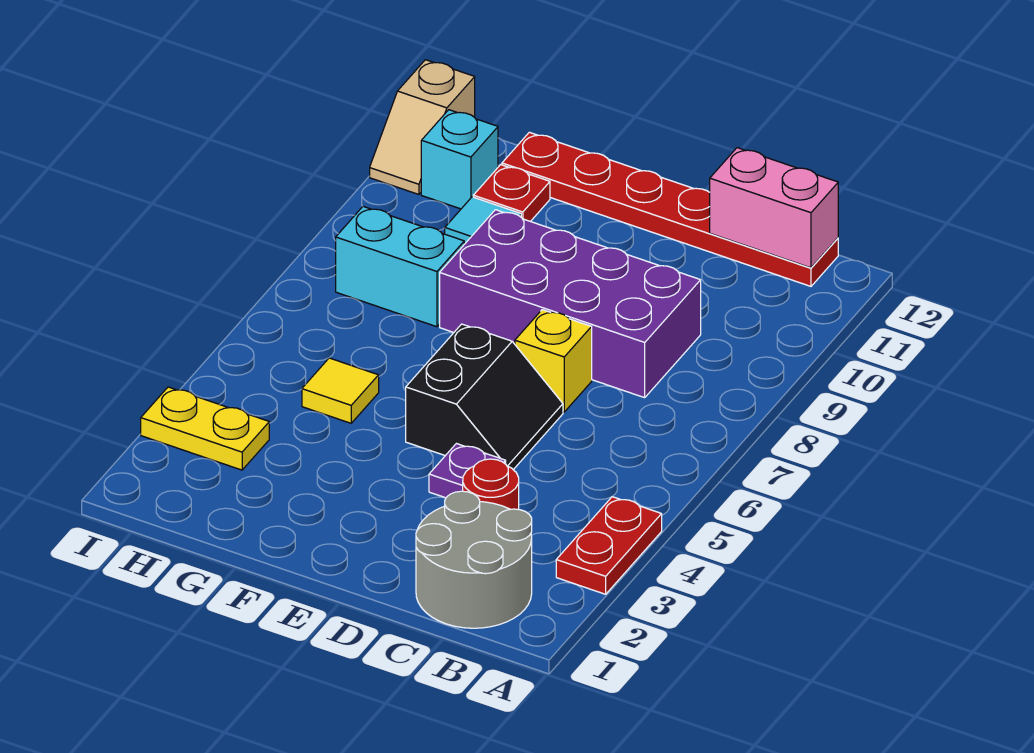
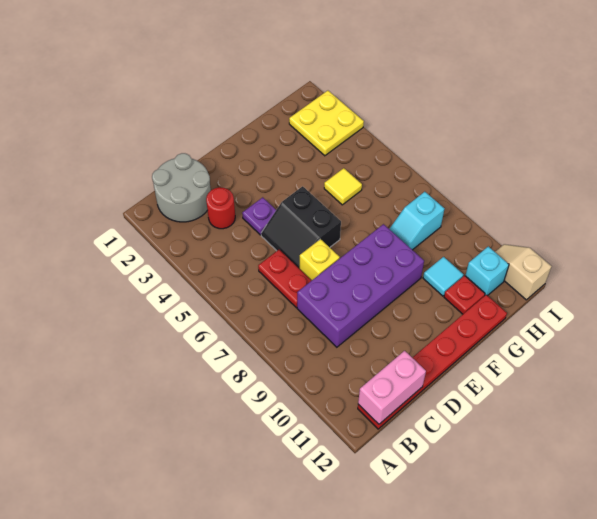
red plate A3:A4 level 1 -> red plate C6:C7 level 1
cyan brick G8:H8 level 1 -> cyan slope G8:H8 level 1 top H
yellow plate H3:I3 level 1 -> yellow plate H2:I3 level 1

